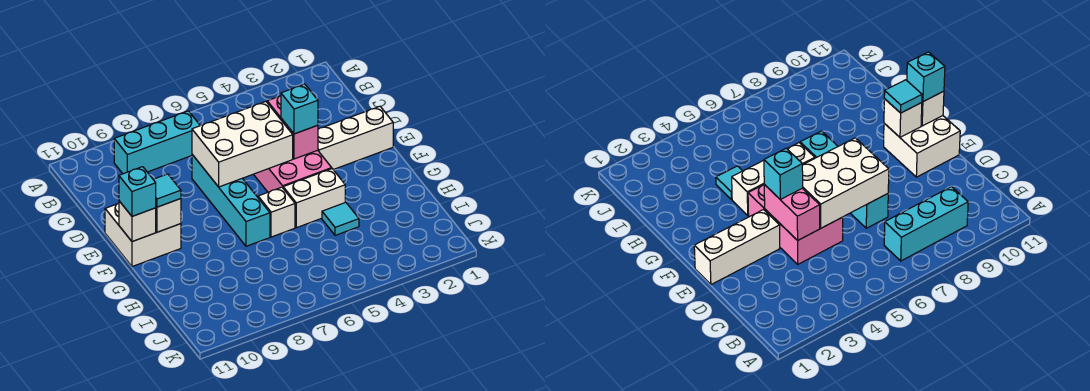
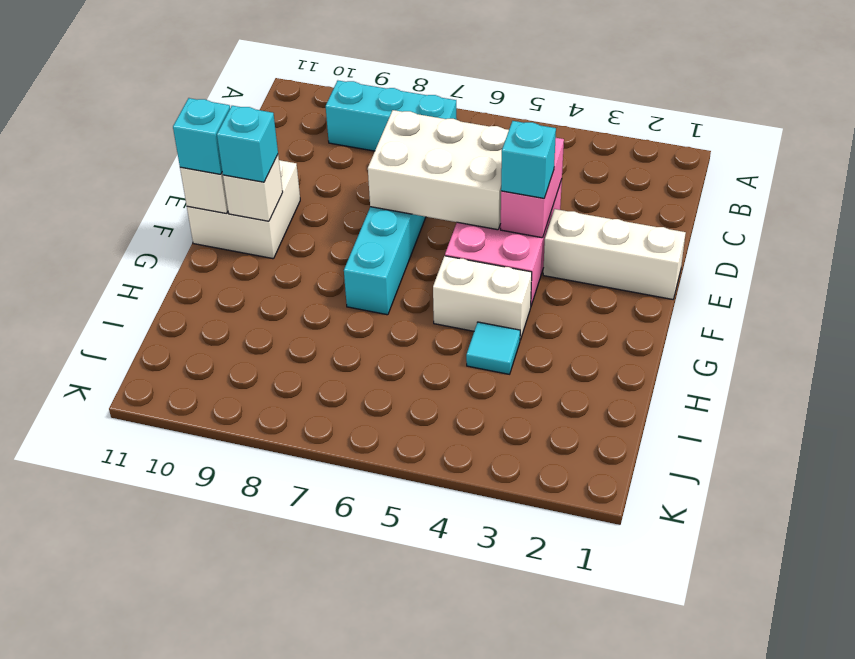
cyan tile F10 level 3 -> cyan brick F10 level 3
white brick G6 level 1 -> none

